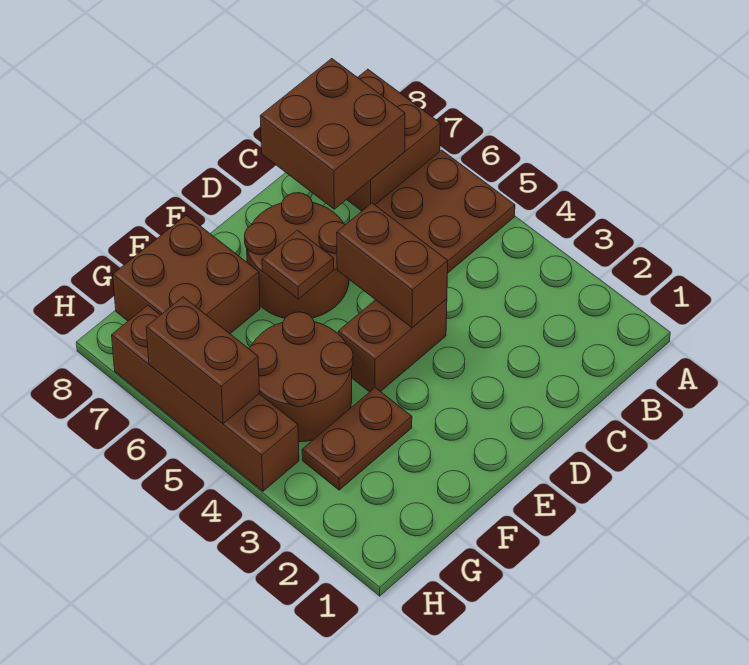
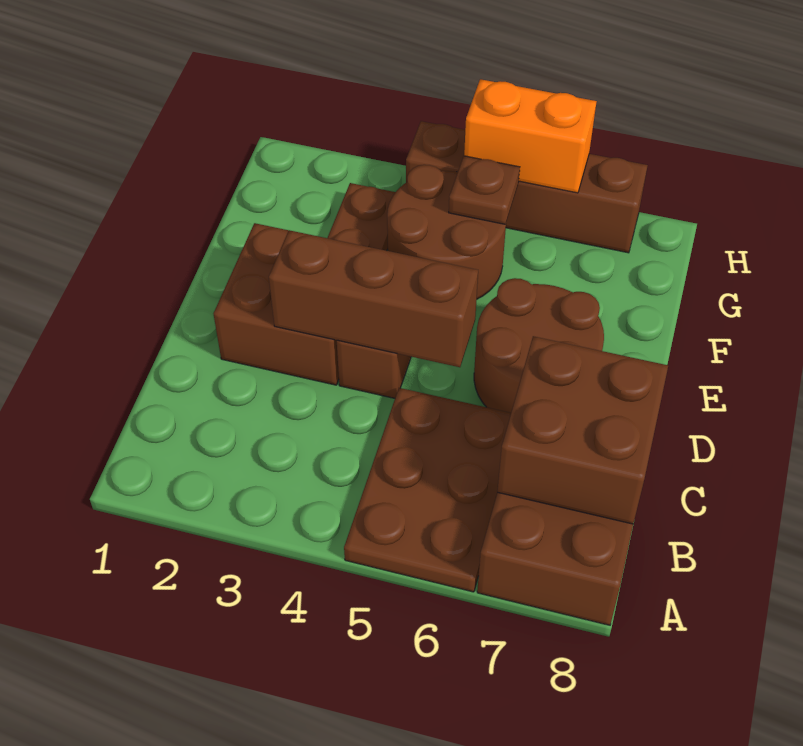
brown brick D4:D5 level 2 -> brown brick D3:D5 level 2
brown plate E6 level 2 -> brown plate G5 level 2
brown brick F7:G8 level 1 -> brown brick D2:E3 level 1
brown brick H5:H6 level 2 -> orange brick H5:H6 level 2

